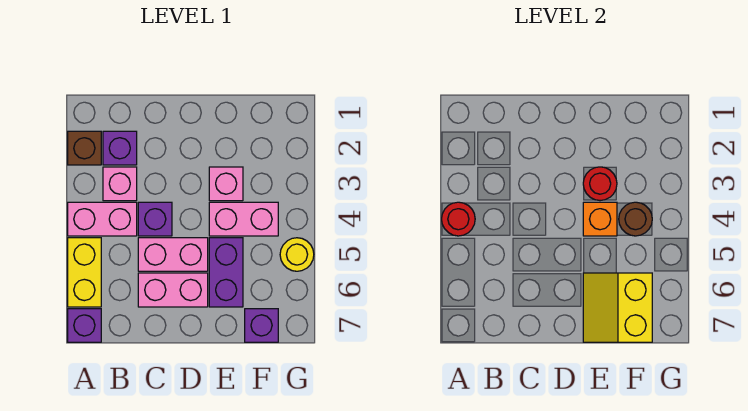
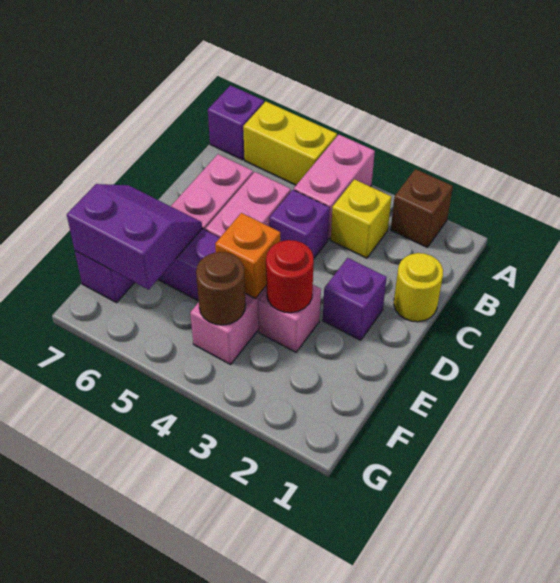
red round brick A4 level 2 -> none
purple brick B2 level 1 -> purple brick D2 level 1
pink brick B3 level 1 -> yellow brick B3 level 1
yellow slope E6:F7 level 2 top F -> purple slope E6:F7 level 2 top F
yellow round brick G5 level 1 -> yellow round brick C1 level 1

